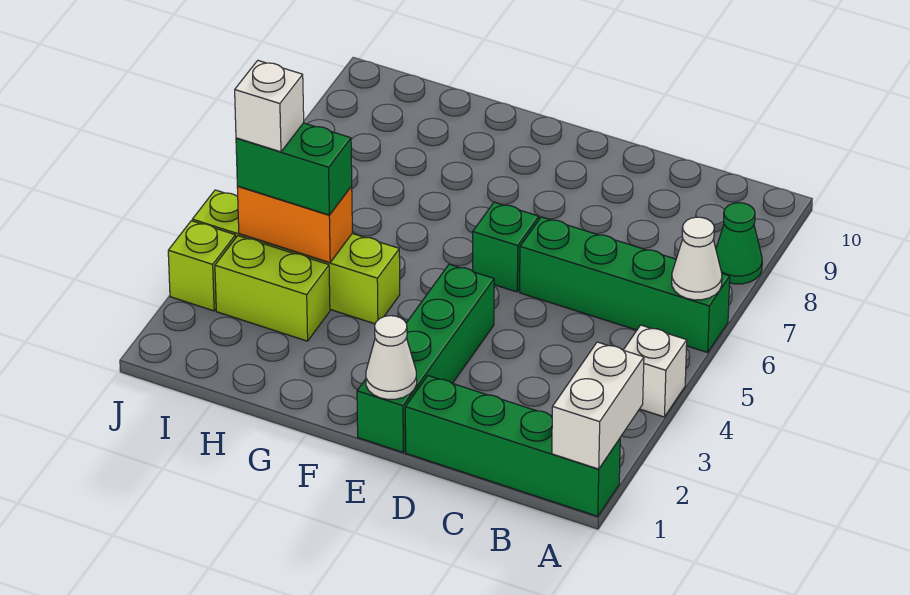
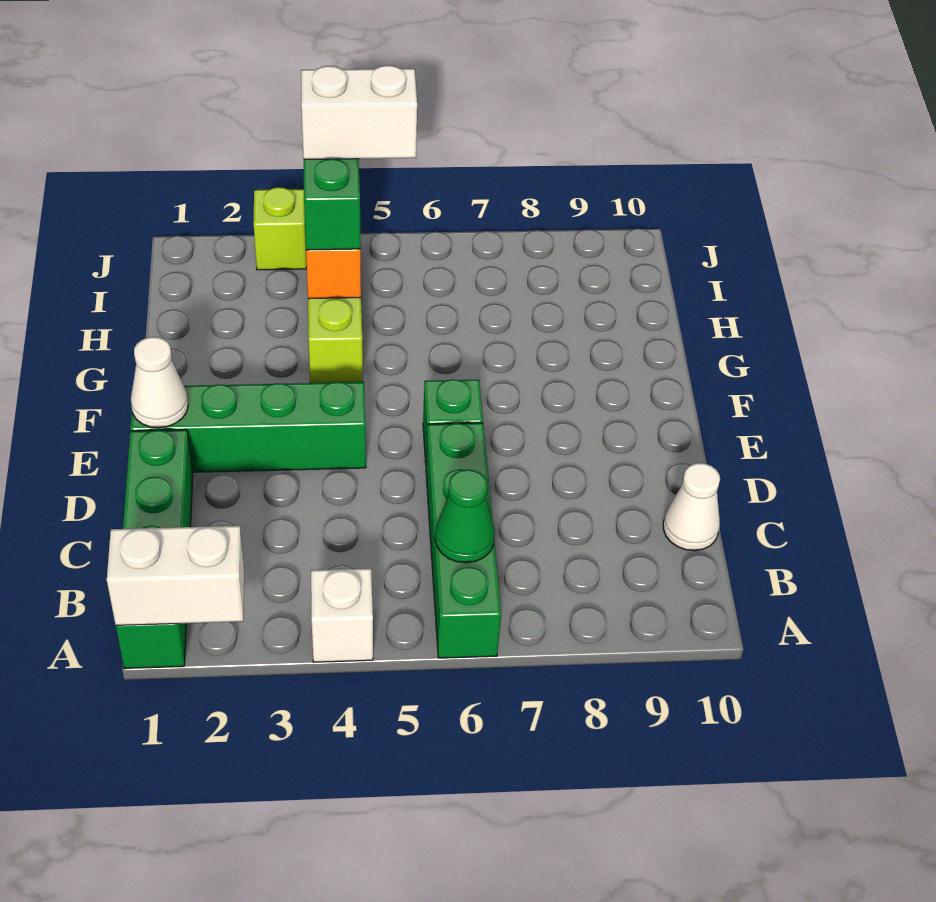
white cone A6 level 2 -> white cone C10 level 1
green cone A8 level 1 -> green cone B6 level 2
lime brick H3:I3 level 1 -> none
white brick I4 level 4 -> white brick I4:I5 level 4

